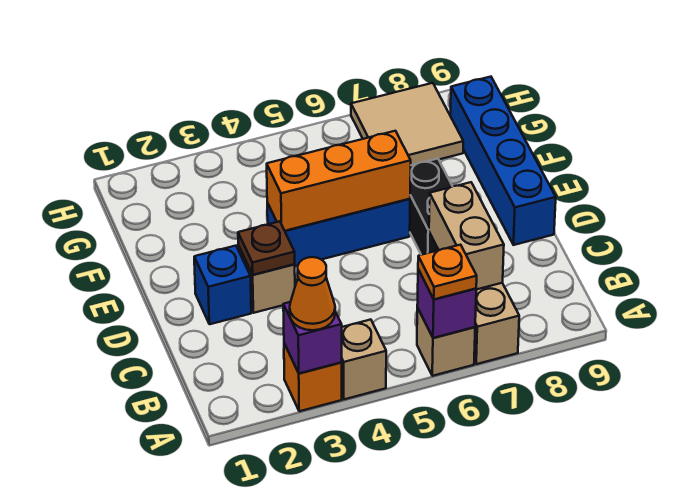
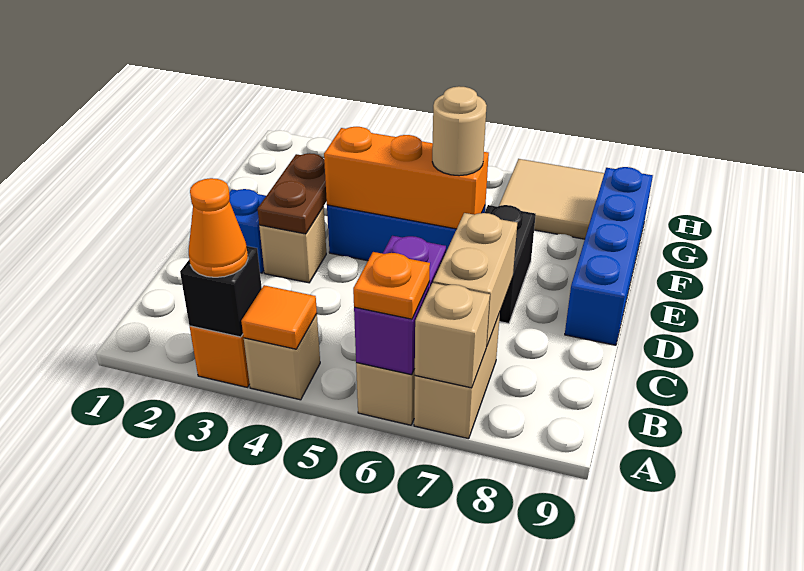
purple brick A3 level 2 -> black brick A3 level 2
none -> orange tile A4 level 2
purple brick A6 level 2 -> purple brick A6:B6 level 2
none -> tan brick A7 level 2
brown plate D3 level 2 -> brown plate D3:E3 level 2
none -> tan round brick E6 level 3

